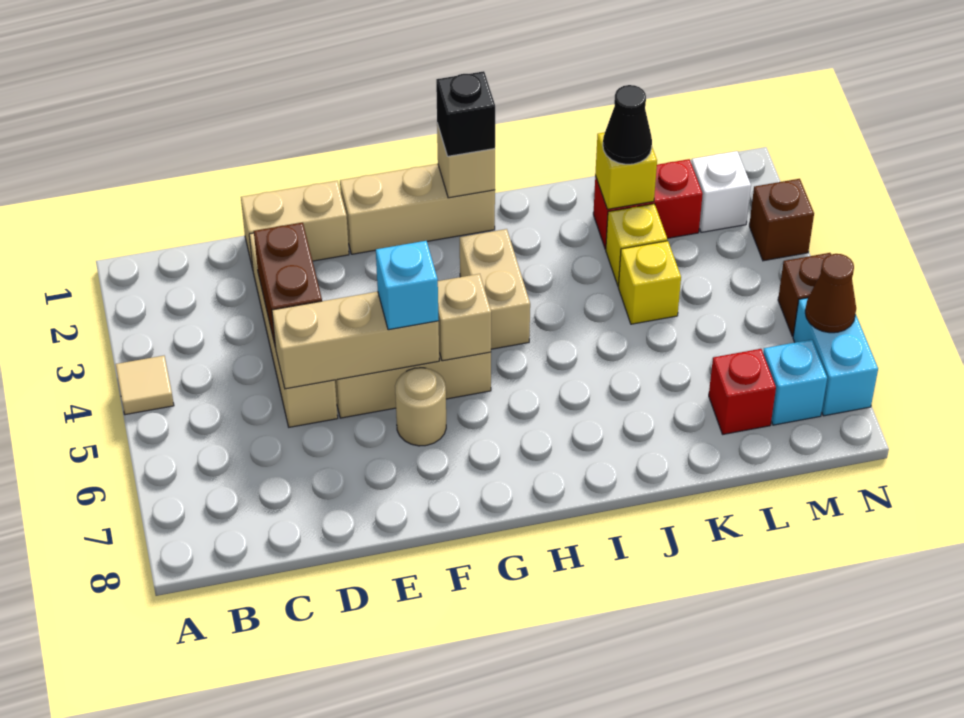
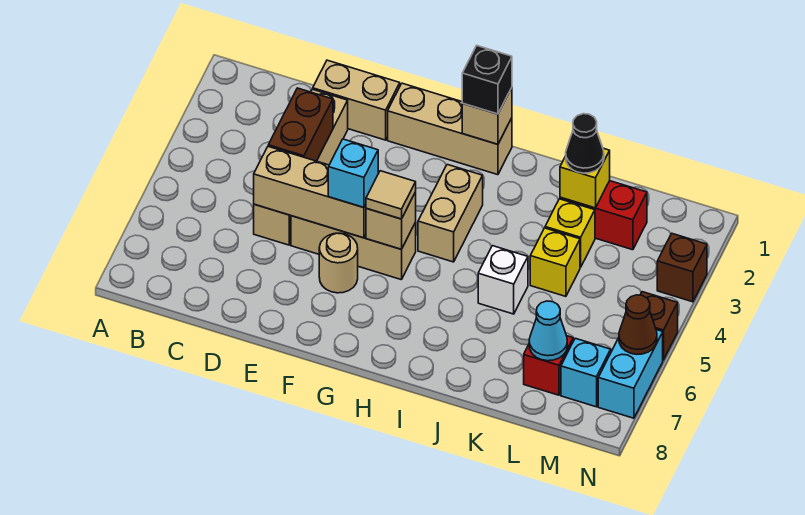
tan tile A4 level 1 -> tan tile G5 level 3
none -> cyan cone L7 level 2
white brick M2 level 1 -> white brick J5 level 1

